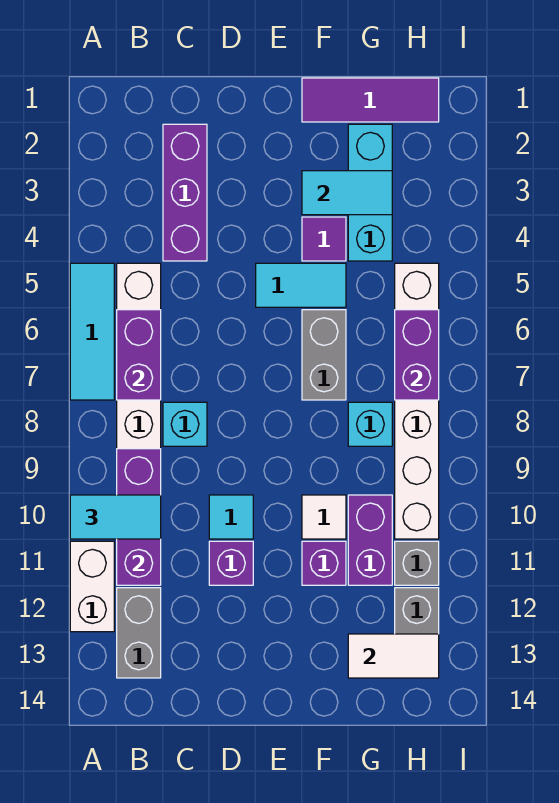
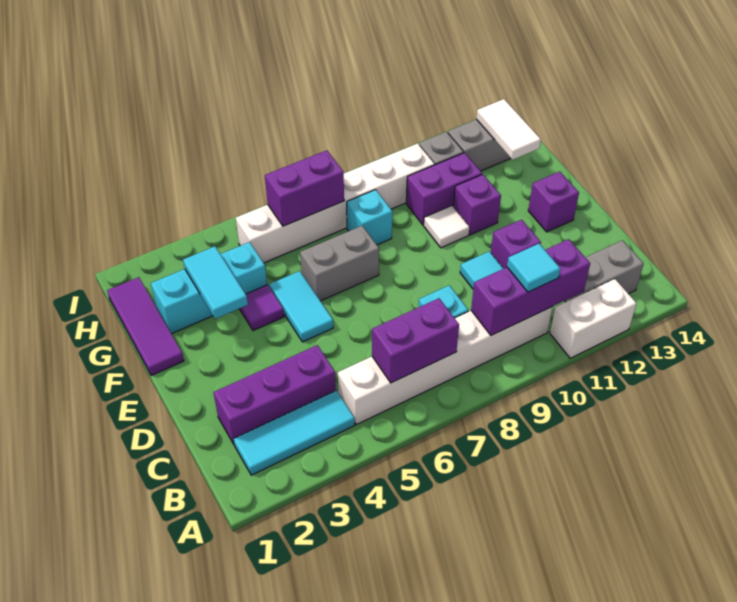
cyan tile A5:A7 level 1 -> cyan tile B2:B4 level 1
cyan tile A10:B10 level 3 -> cyan tile B10 level 3
none -> purple brick E13 level 1

